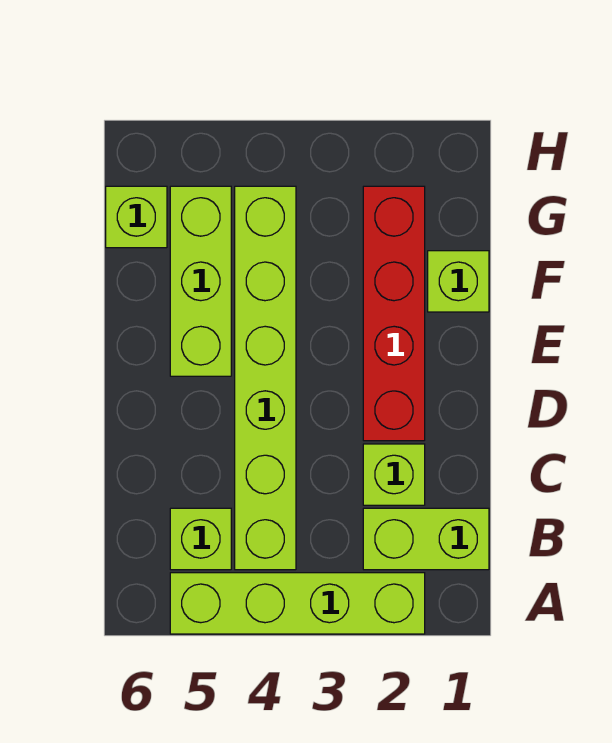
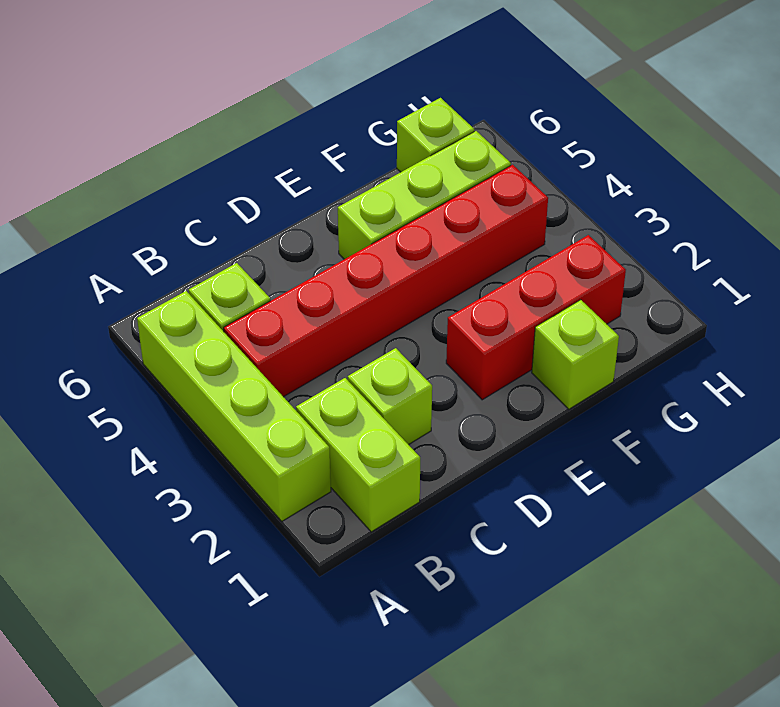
lime brick B4:G4 level 1 -> red brick B4:G4 level 1
red brick D2:G2 level 1 -> red brick E2:G2 level 1

